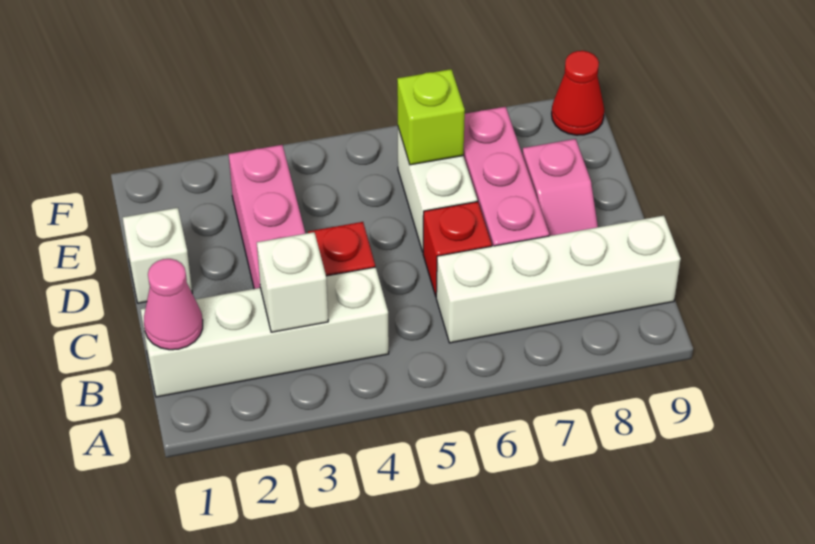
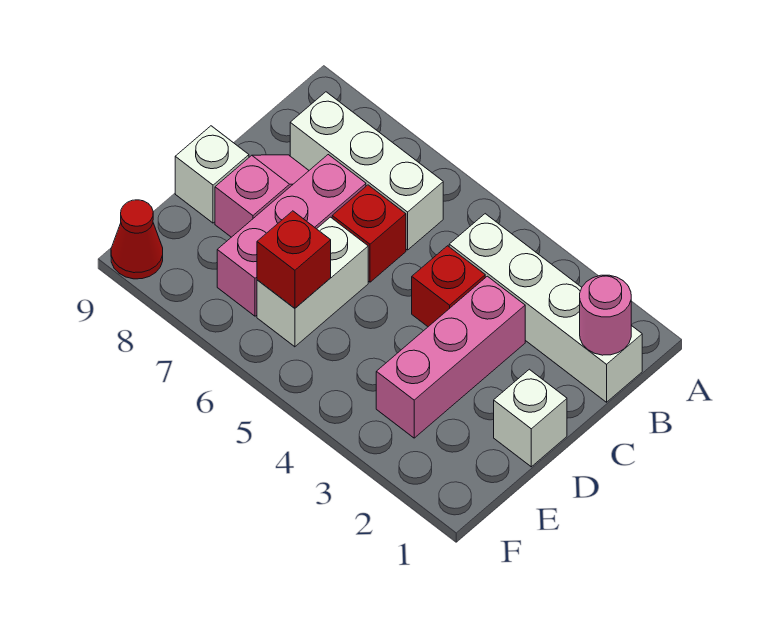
pink cone B1 level 2 -> pink round brick B1 level 2
white brick B3 level 2 -> white brick D9 level 1
white brick B6:B9 level 1 -> white brick B6:B8 level 1
lime brick E6 level 2 -> red brick E6 level 2

